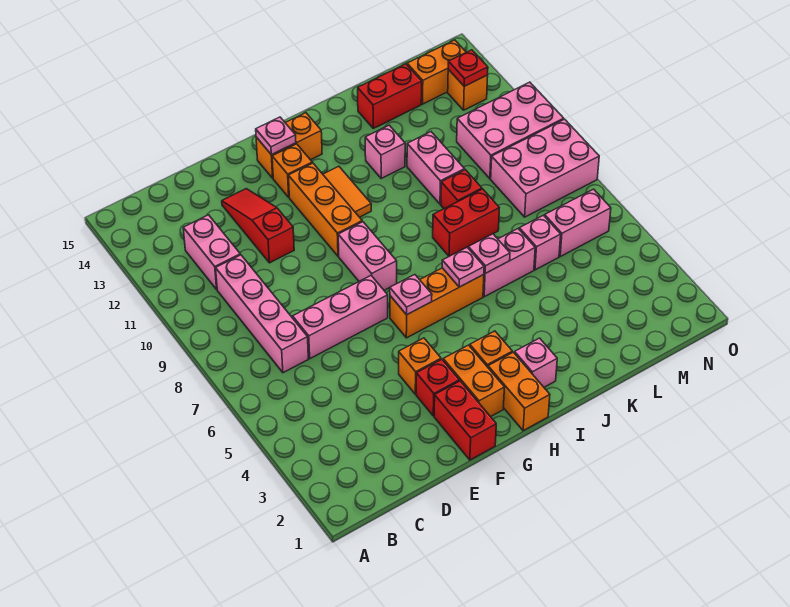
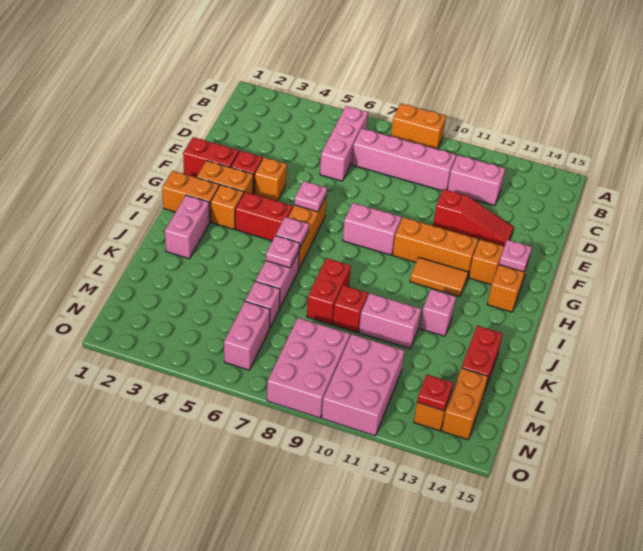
none -> orange brick A8:A9 level 1
pink brick D7:F7 level 1 -> pink brick B6:D6 level 1
none -> red brick H4:H5 level 1
pink brick I2 level 1 -> pink brick I2:J2 level 1

